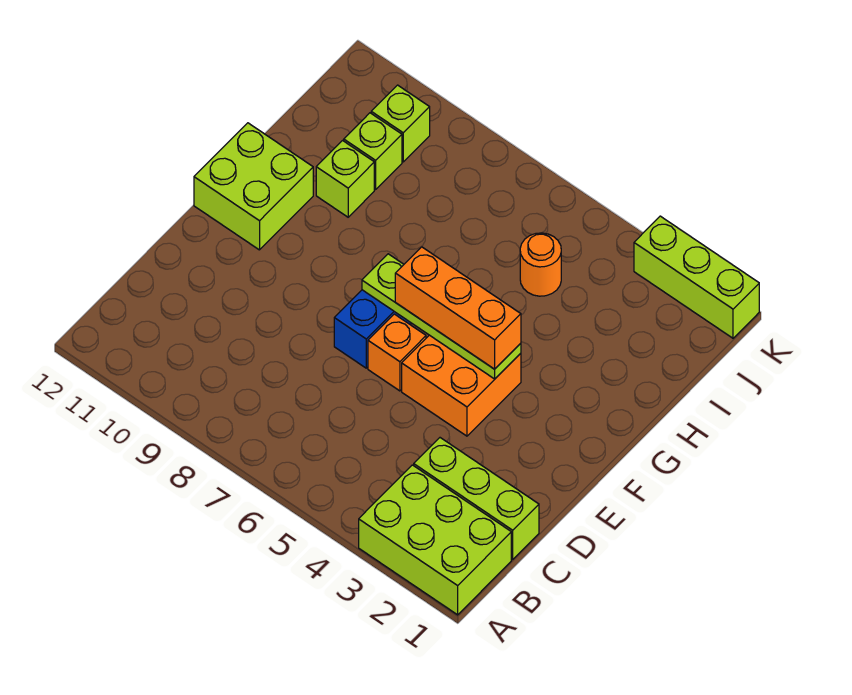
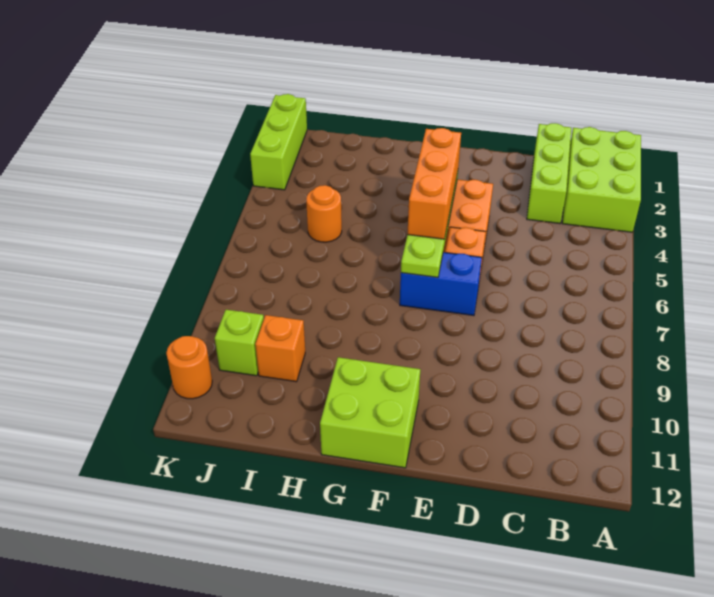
lime brick H10 level 1 -> none
lime brick I10 level 1 -> orange brick I10 level 1
none -> orange round brick K11 level 1

